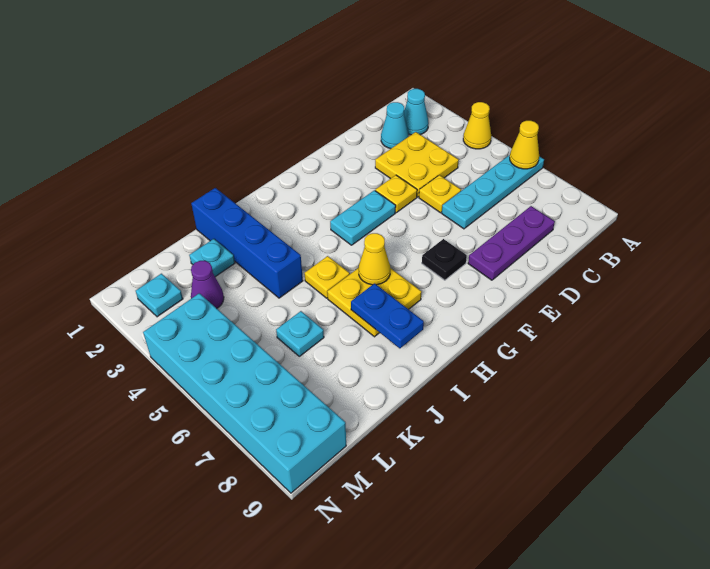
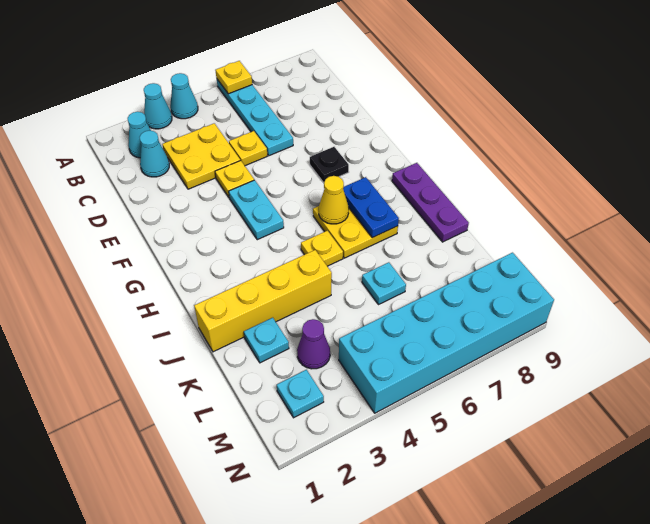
none -> cyan cone A3 level 1
yellow cone A4 level 1 -> cyan cone A4 level 1
yellow cone A6 level 2 -> yellow plate A6 level 2
purple plate C8:E8 level 1 -> purple plate H9:J9 level 1
blue plate I7:I8 level 2 -> blue plate H7:I7 level 2
blue brick J1:J4 level 1 -> yellow brick J1:J4 level 1

